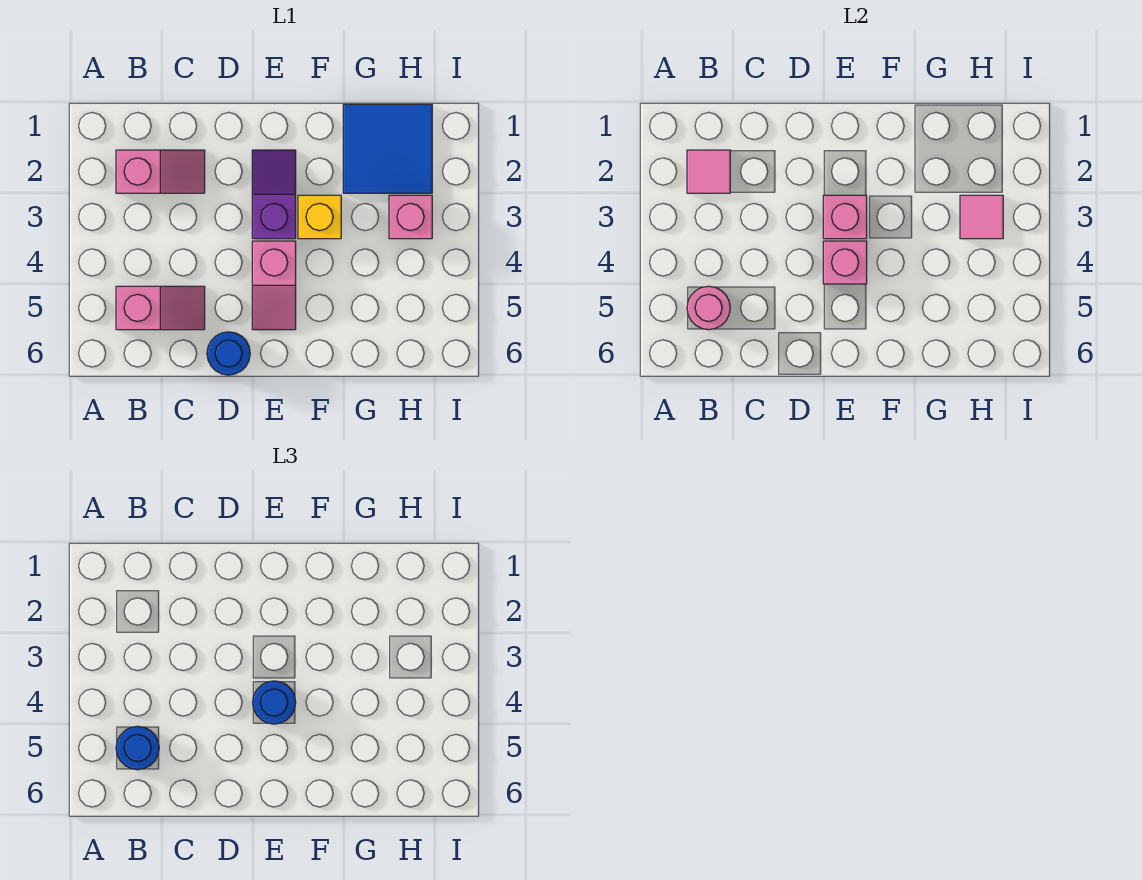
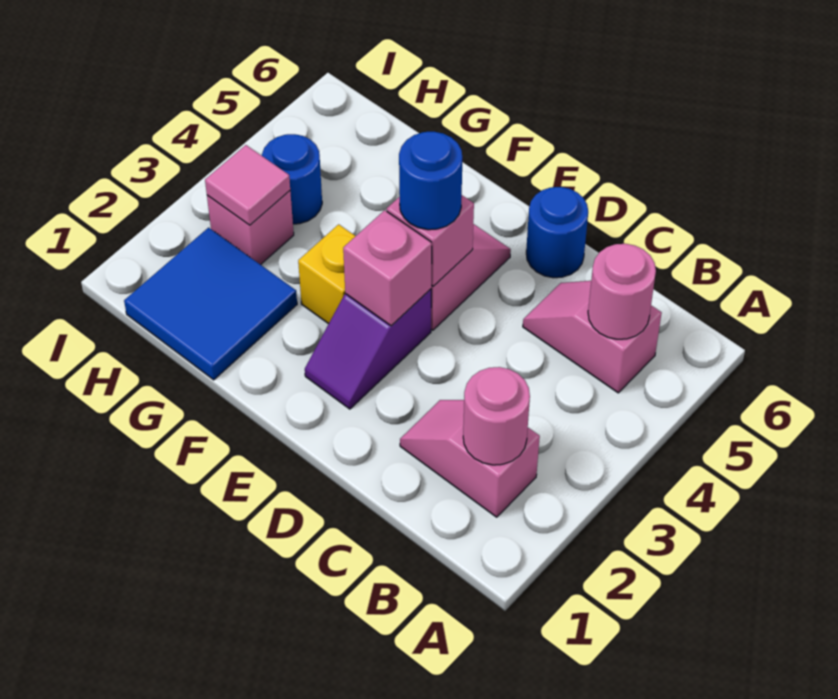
pink tile B2 level 2 -> pink round brick B2 level 2
blue round brick B5 level 3 -> blue round brick H4 level 1

